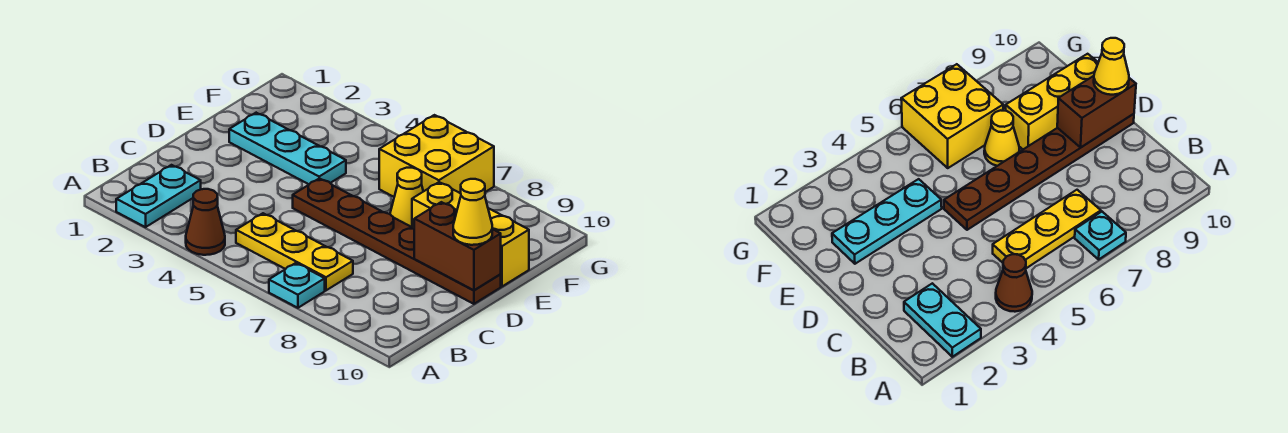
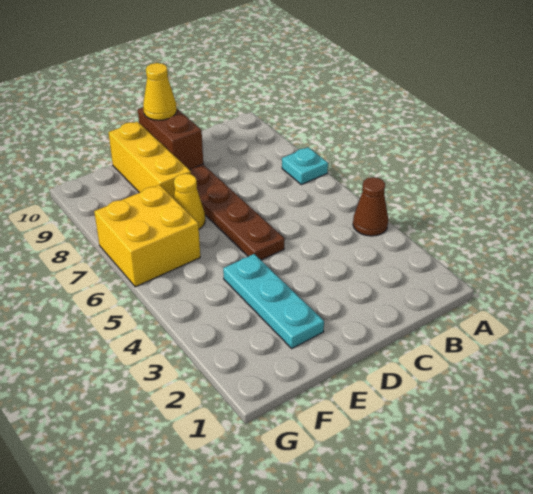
cyan plate A2:B2 level 1 -> none
yellow plate B5:B7 level 1 -> none

